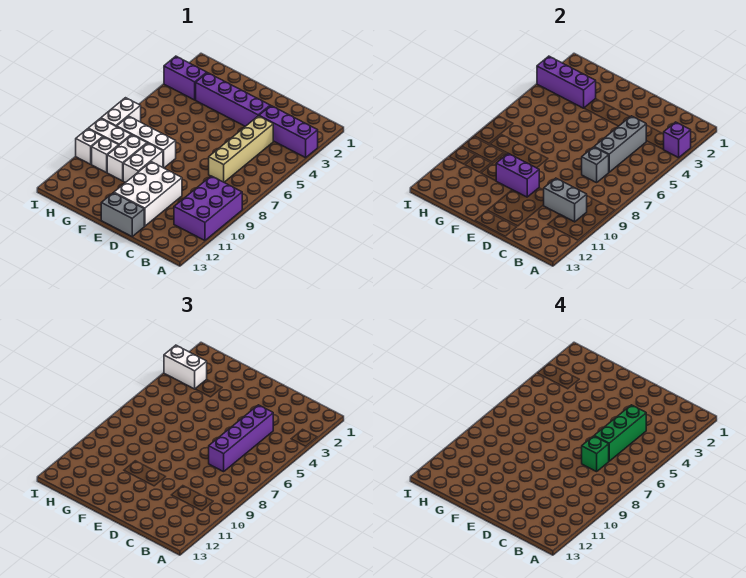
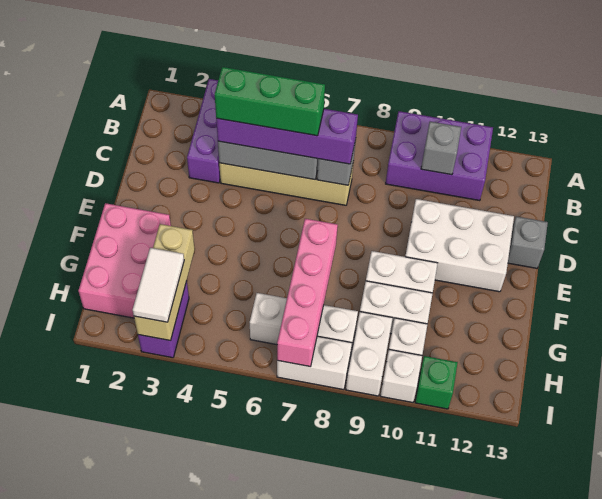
purple brick A3 level 2 -> none
grey brick B10:C10 level 2 -> grey brick B10 level 2
green brick C7 level 4 -> green brick I11 level 1
purple brick D3:G3 level 1 -> none
grey brick D13:E13 level 1 -> grey brick D13 level 1
purple brick E10:F10 level 2 -> none
none -> pink brick F1:H2 level 1
none -> pink brick F7:I7 level 2
white brick F8:H8 level 1 -> white brick H6:H8 level 1
purple brick G3:I3 level 2 -> tan brick G3:I3 level 2
white brick H3:I3 level 3 -> white tile H3:I3 level 3

